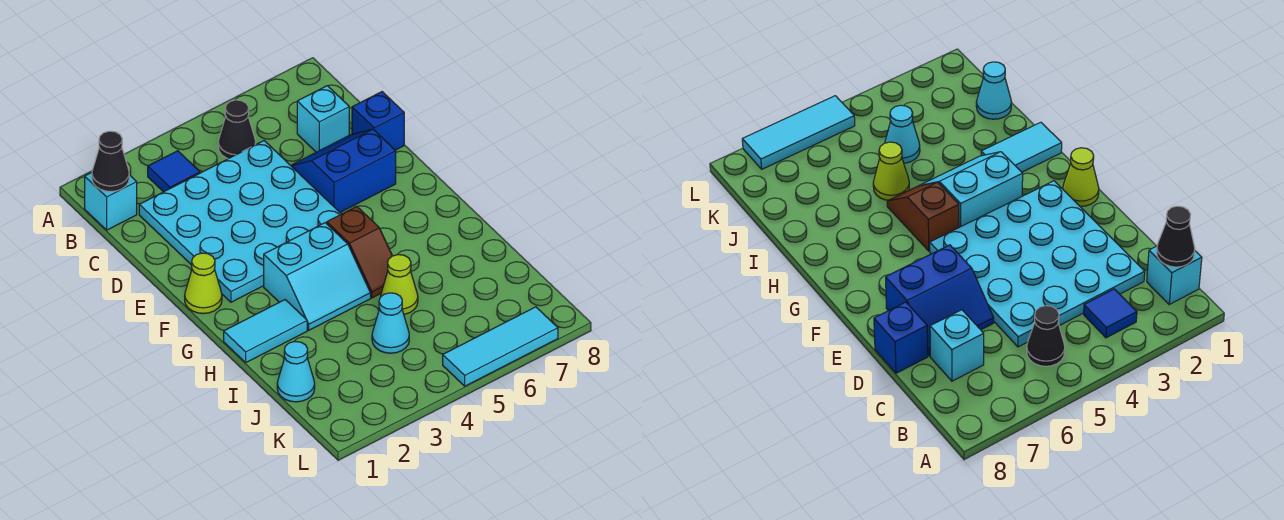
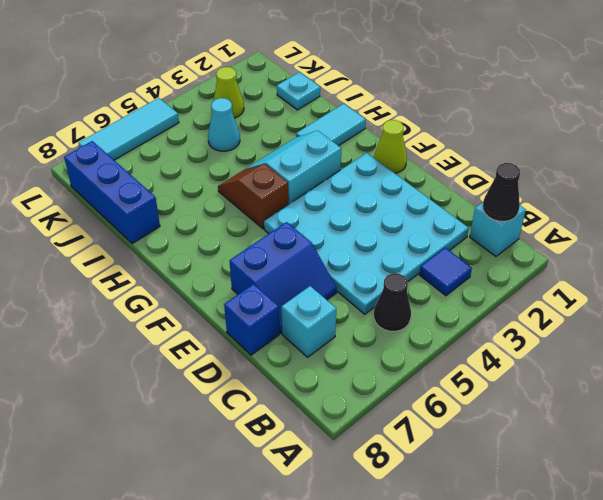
lime cone I5 level 1 -> lime cone K3 level 1
none -> blue brick I8:K8 level 1
cyan cone J1 level 1 -> cyan plate J1 level 1

